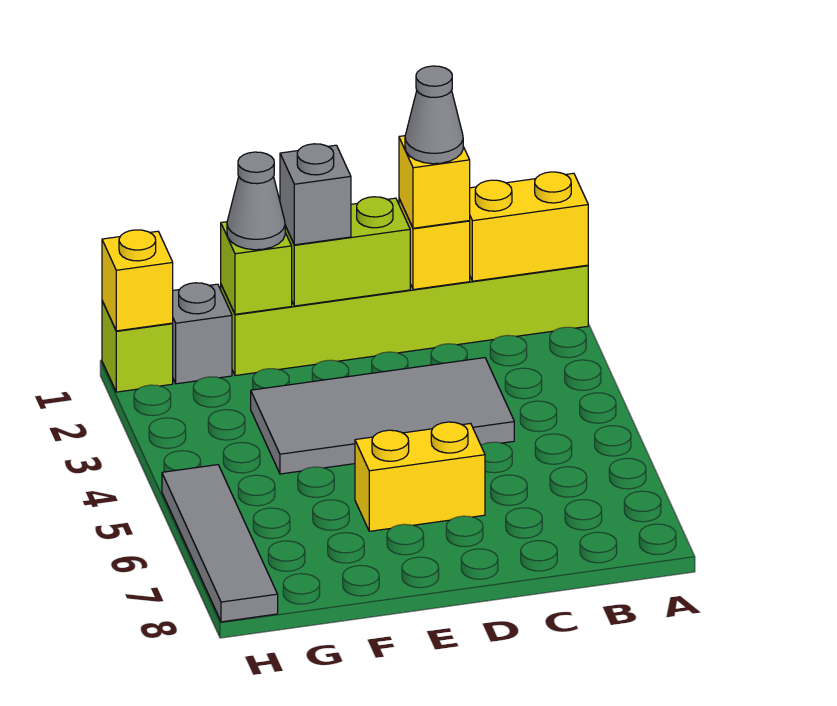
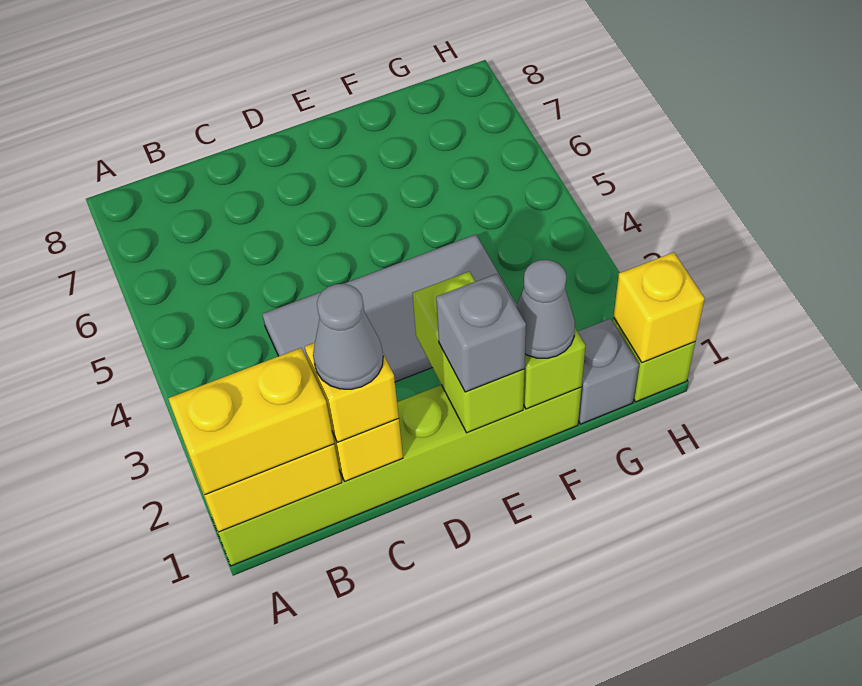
lime brick D1:E1 level 2 -> lime brick E1:E2 level 2
yellow brick D6:E6 level 1 -> yellow brick A1:B1 level 3
grey tile H5:H8 level 1 -> none

